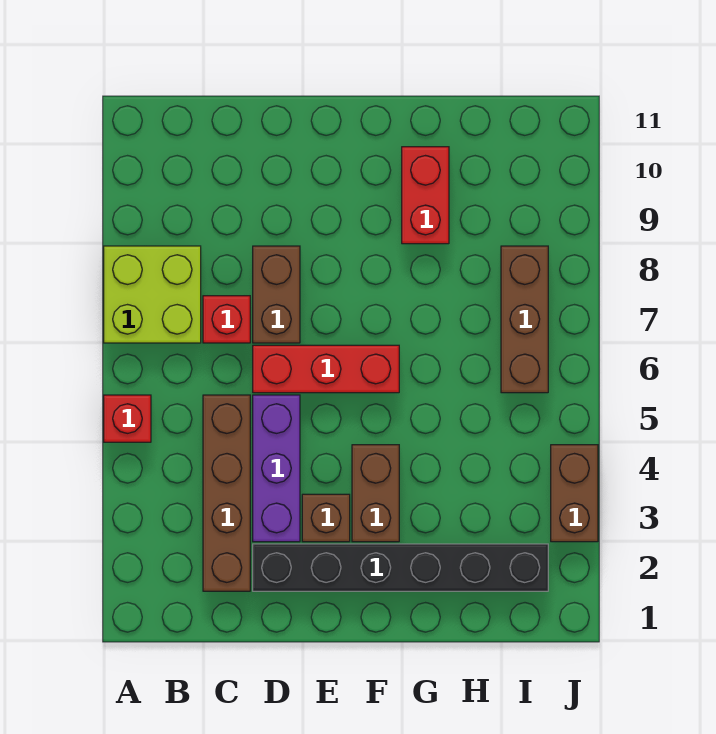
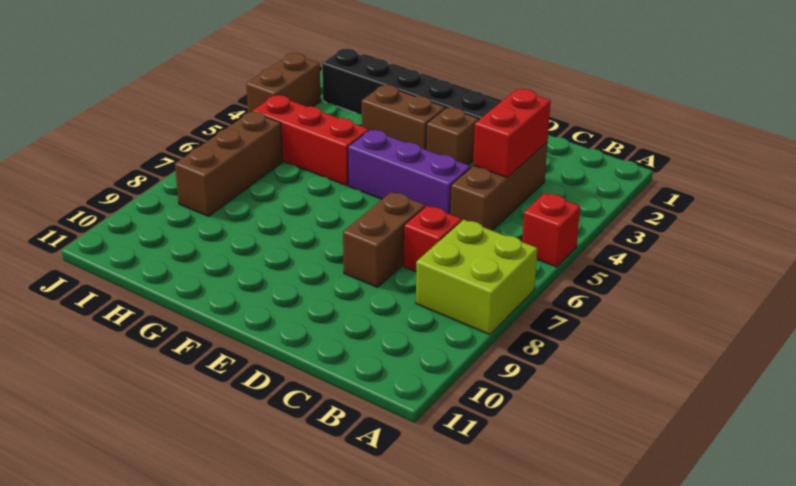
brown brick C2:C5 level 1 -> brown brick C3:C5 level 1
purple brick D3:D5 level 1 -> purple brick D5:F5 level 1
red brick D6:F6 level 1 -> red brick G5:I5 level 1
brown brick F3:F4 level 1 -> brown brick F3:G3 level 1
red brick G9:G10 level 1 -> red brick C3:C4 level 2

